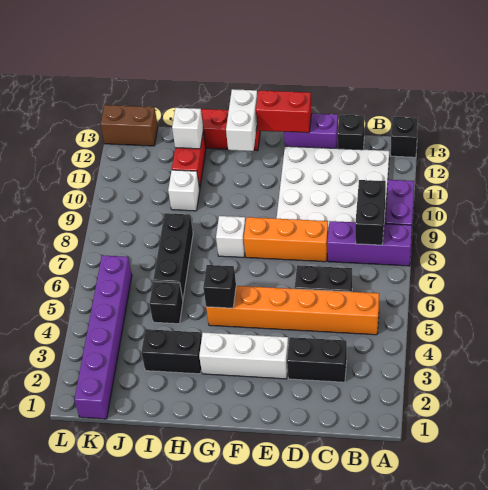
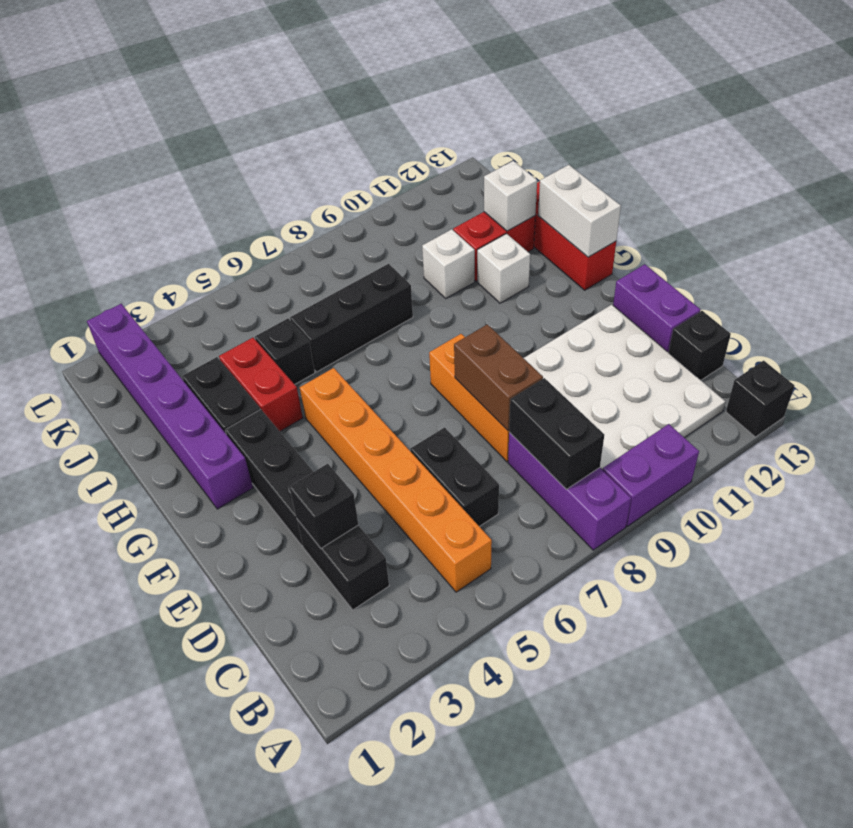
black brick B8:B9 level 2 -> black brick B8:C8 level 2
white brick E3:G3 level 1 -> black brick E3:G3 level 1
red brick E13:F13 level 2 -> red brick H4:I4 level 1
black brick G5 level 2 -> black brick D3 level 2
white brick G8 level 1 -> white brick H11 level 1
white brick G12:G13 level 2 -> white brick G13:H13 level 2
purple brick K1:K6 level 1 -> purple brick G2:L2 level 1
brown brick K13:L13 level 1 -> brown brick D8:E8 level 2

